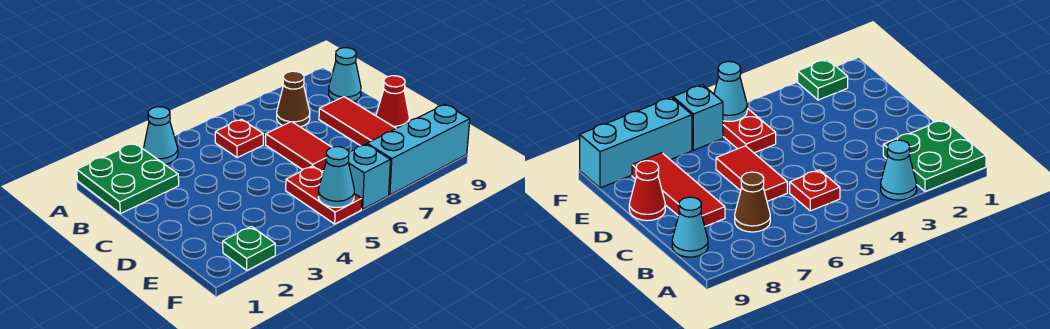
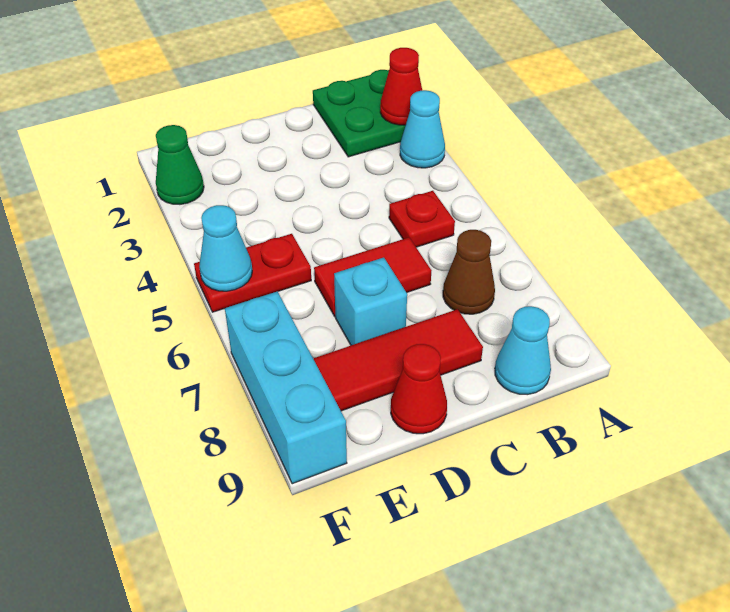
none -> red cone A2 level 2
green plate F2 level 1 -> green cone F2 level 1
cyan brick F6 level 1 -> cyan brick D7 level 1

